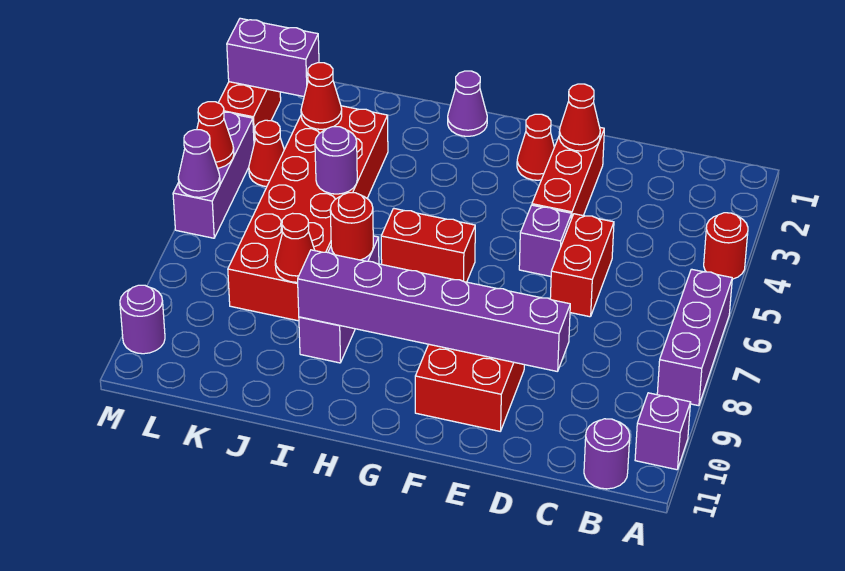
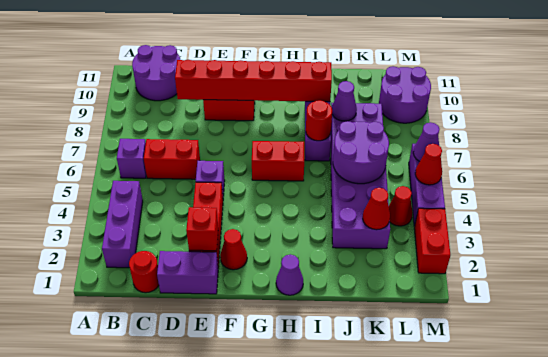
red round brick A4 level 1 -> red round brick C1 level 1
purple brick A6:A8 level 1 -> purple brick B2:B4 level 1
purple brick A10 level 1 -> purple brick B6 level 1
purple round brick B11 level 1 -> purple round brick B10:C11 level 1
red brick D5:D6 level 1 -> red brick C6:D6 level 1
purple brick D9:I9 level 2 -> red brick D9:I9 level 2
red cone E2 level 2 -> red brick E2 level 2
red brick J3:K8 level 1 -> purple brick J3:K8 level 1
purple round brick J5 level 2 -> purple round brick J5:K6 level 2
red cone J8 level 2 -> purple cone J8 level 2
purple brick L2:M2 level 2 -> purple brick D1:E1 level 1
purple round brick M10 level 1 -> purple round brick L9:M10 level 1

